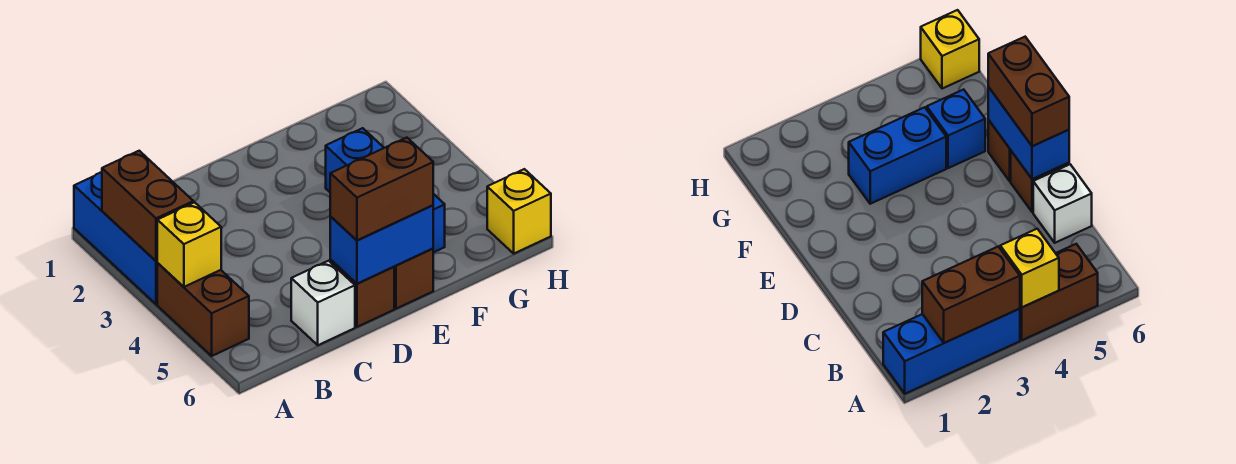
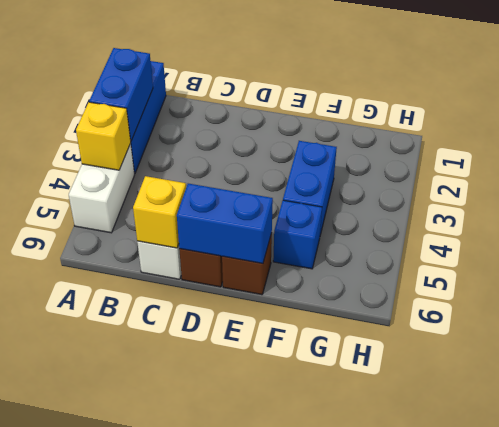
brown brick A2:A3 level 2 -> blue brick A2:A3 level 2
brown brick A4:A5 level 1 -> white brick A4:A5 level 1
brown brick D6:E6 level 3 -> none
yellow brick H6 level 1 -> yellow brick C6 level 2

